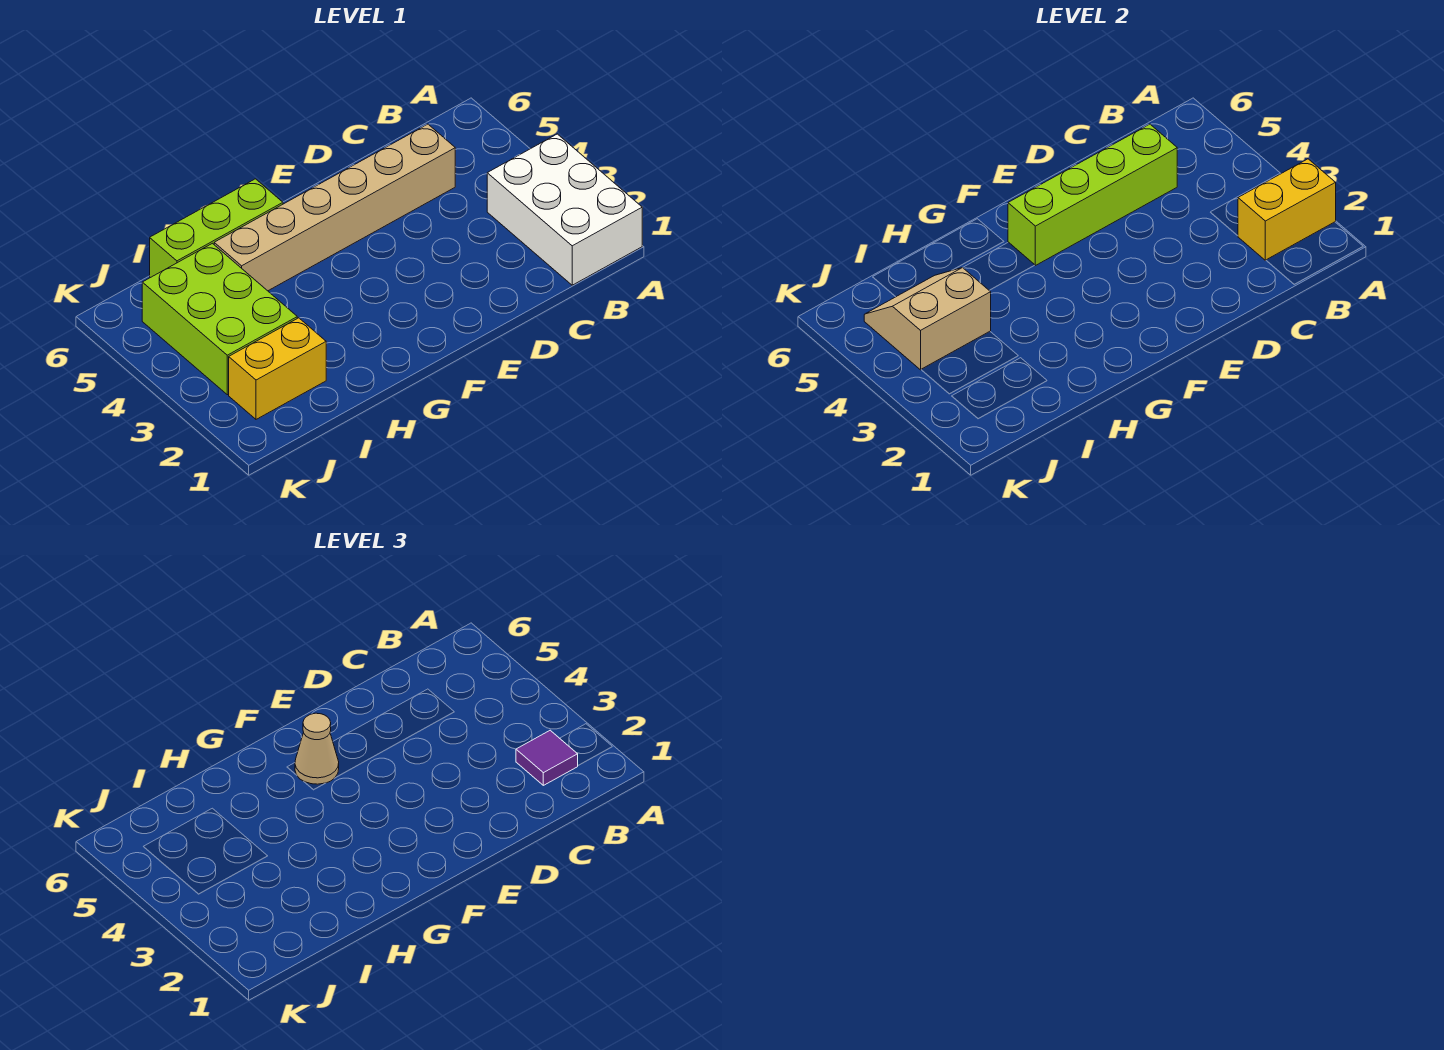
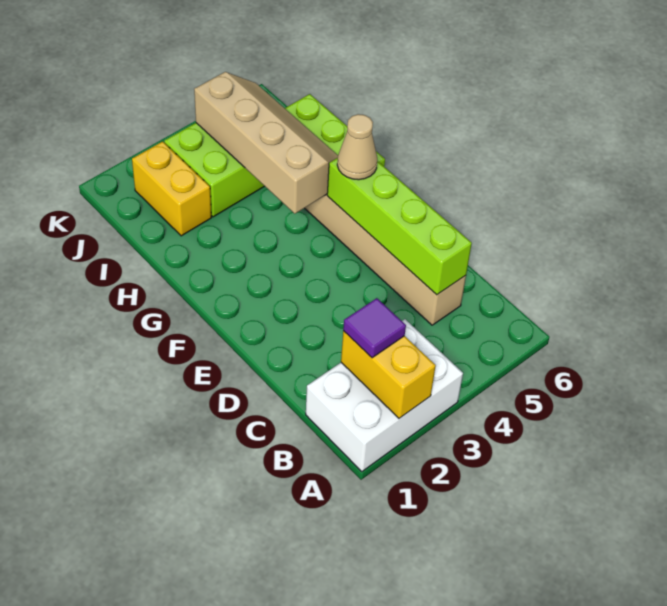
tan slope I4:J5 level 2 top 4 -> tan slope G4:J5 level 2 top 4

